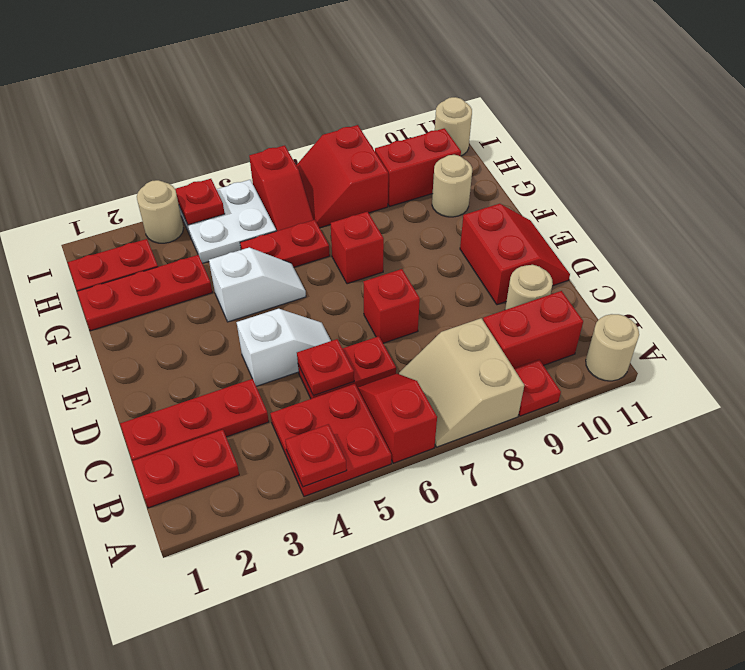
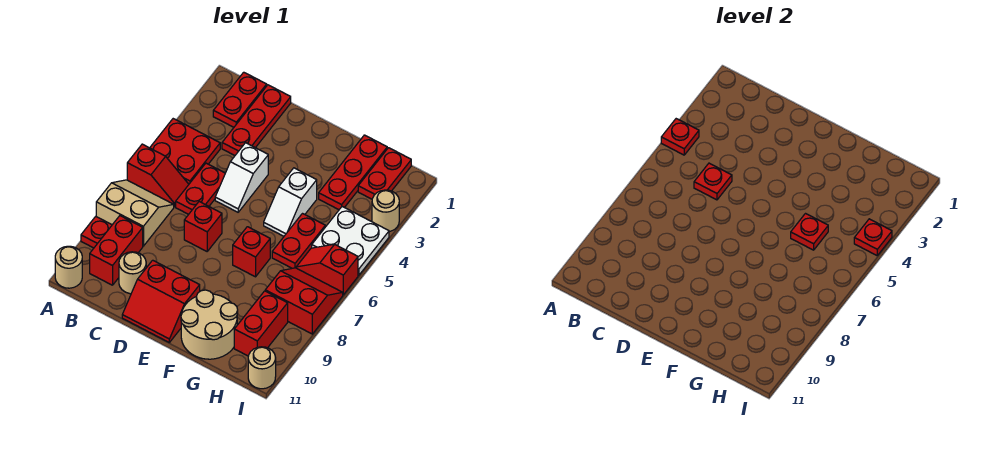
none -> red plate G5 level 2
tan round brick G10 level 1 -> tan round brick F10:G11 level 1

